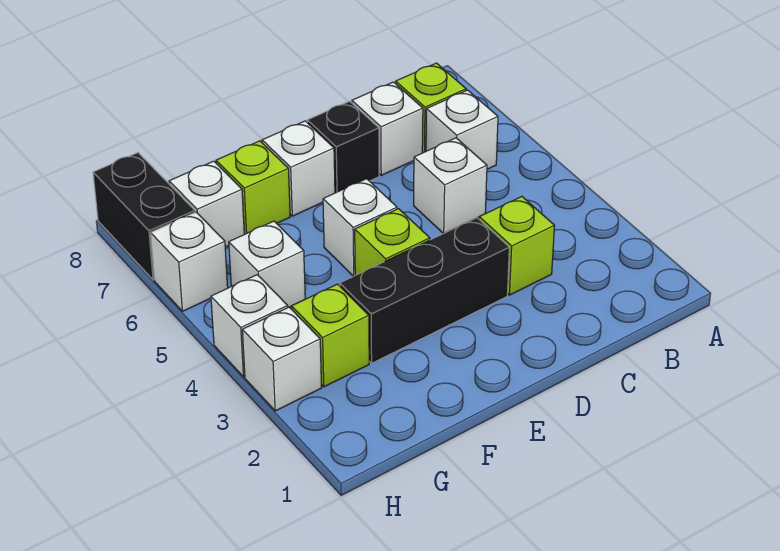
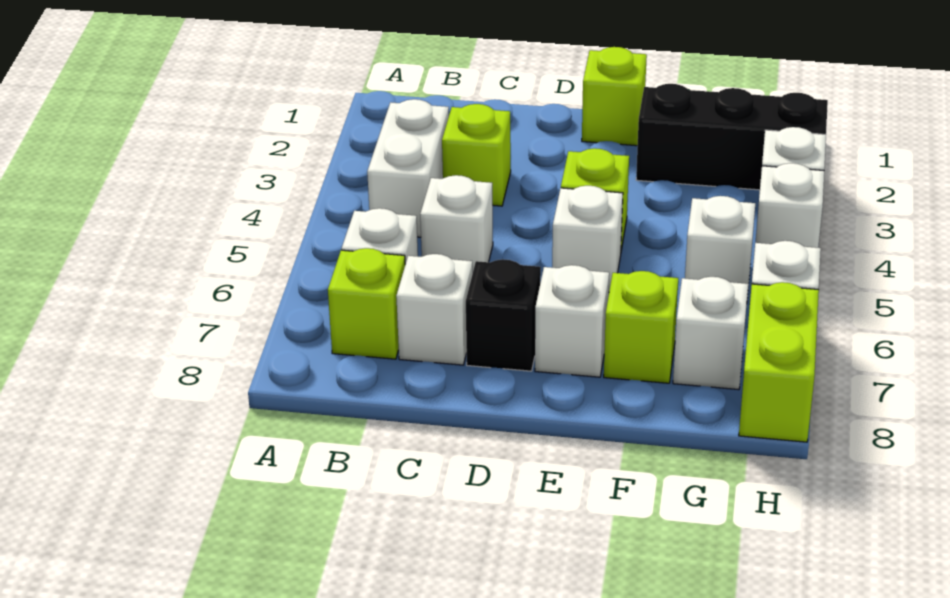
none -> white brick B3:B4 level 1
black brick D3:F3 level 1 -> black brick F2:H2 level 1
lime brick G3 level 1 -> lime brick E1 level 1
black brick H7:H8 level 1 -> lime brick H7:H8 level 1

